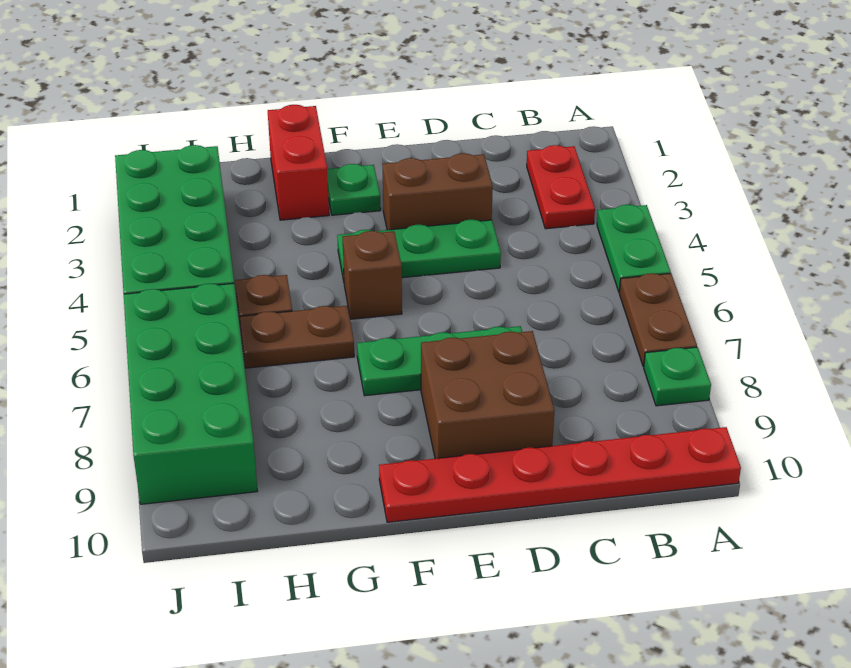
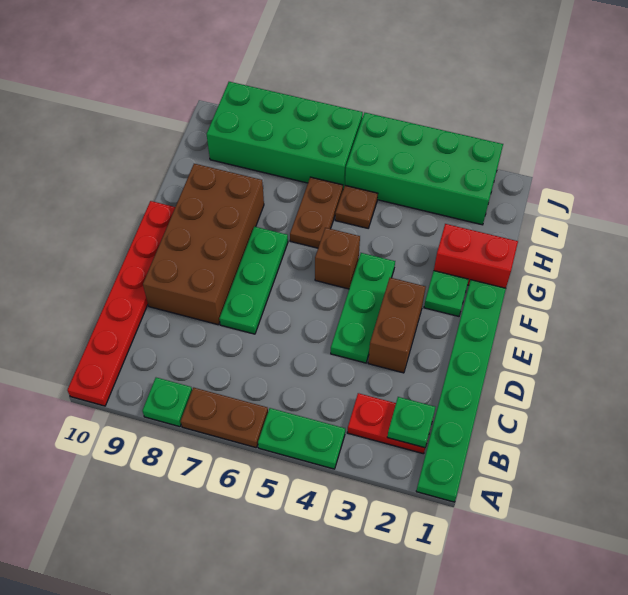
none -> green plate A1:F1 level 1
none -> green plate B2 level 2
brown brick D8:E9 level 1 -> brown brick D8:G9 level 1

